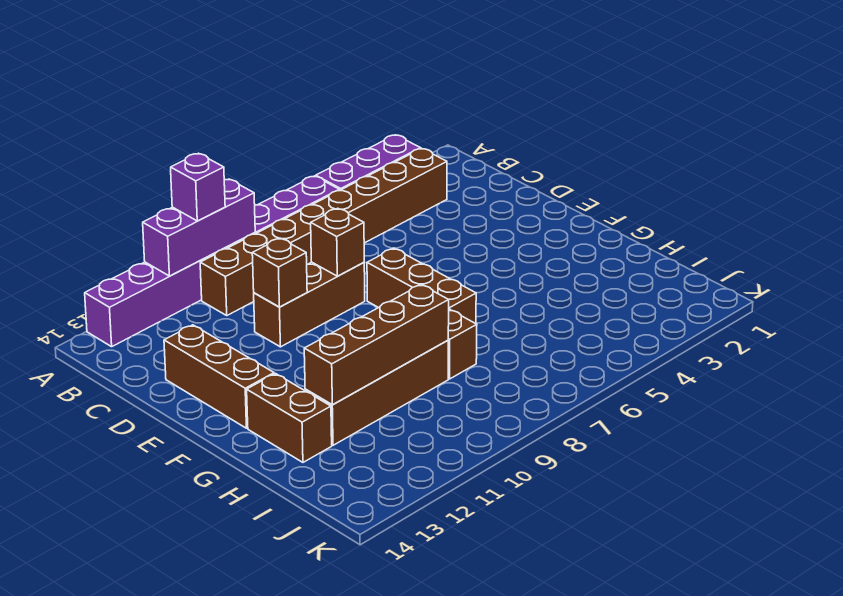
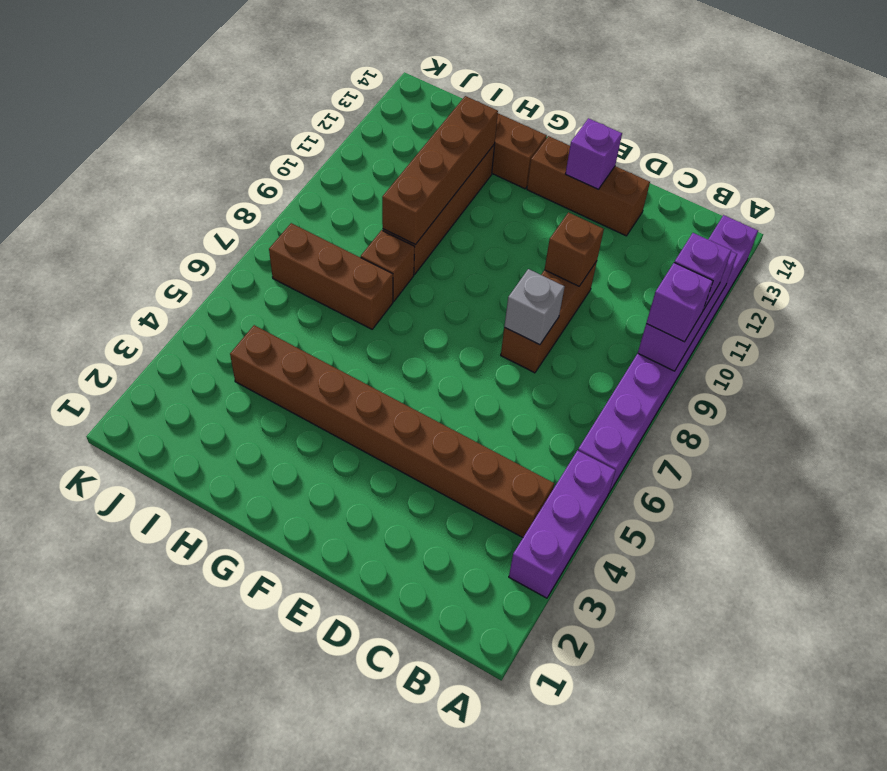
none -> purple brick A9 level 3
brown brick B3:B10 level 1 -> brown brick B4:I4 level 1
brown brick D8 level 2 -> grey brick D8 level 2
brown brick E7:G7 level 1 -> brown brick H7:J7 level 1
none -> purple brick E13 level 2

